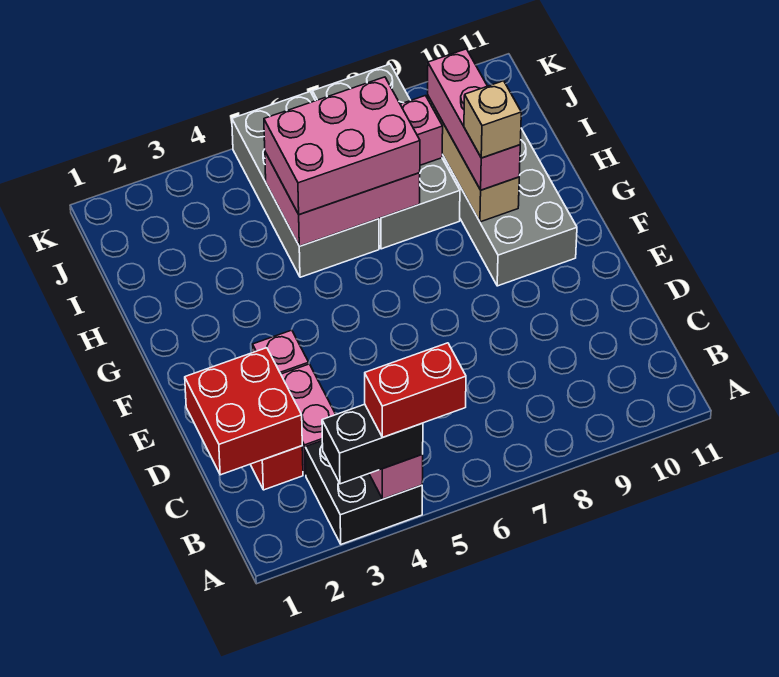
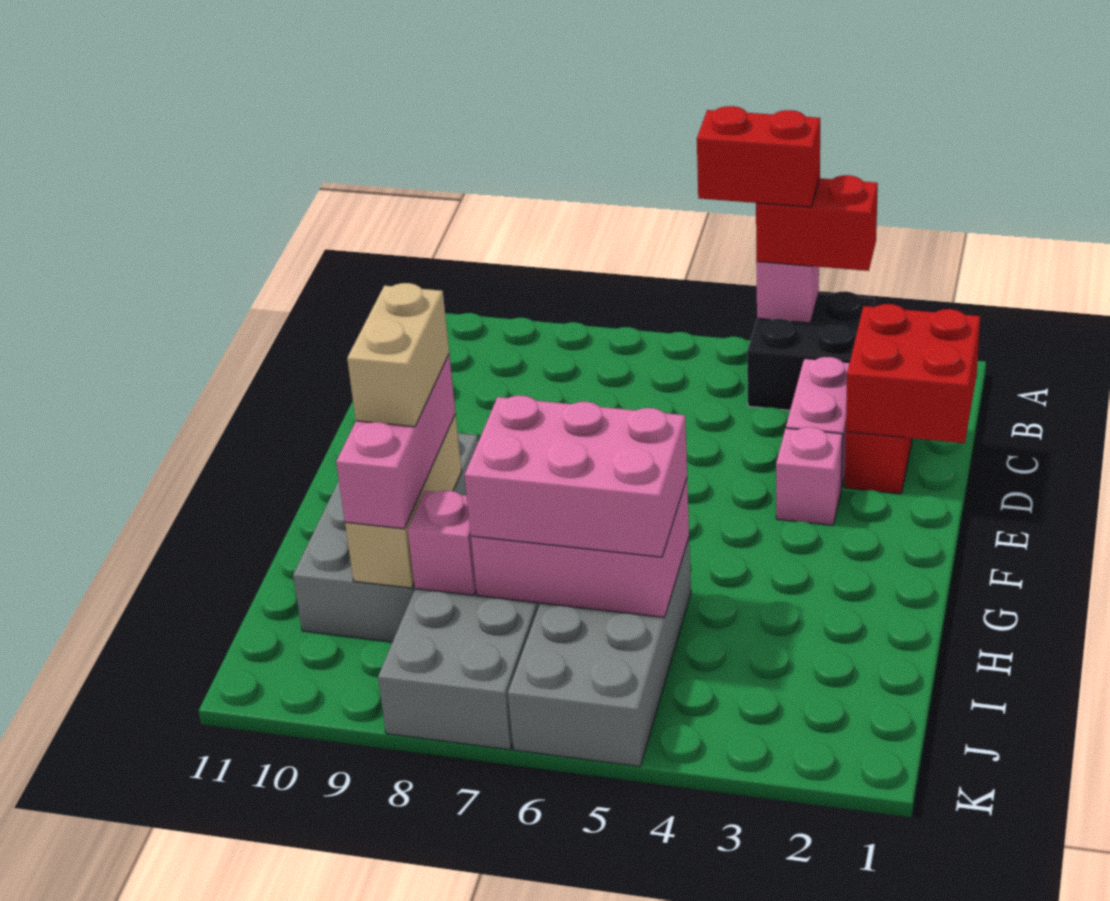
black brick A3:A4 level 3 -> red brick A3:A4 level 3
tan brick G9 level 4 -> tan brick G9:H9 level 4

